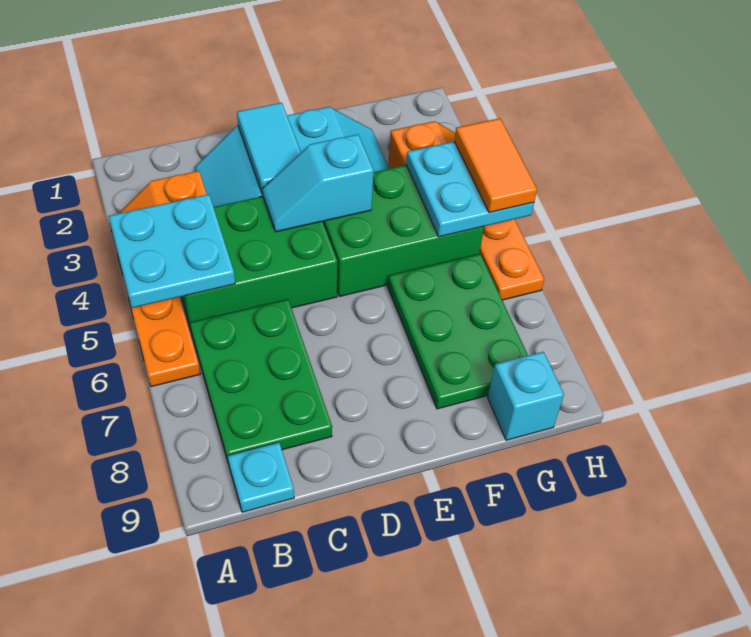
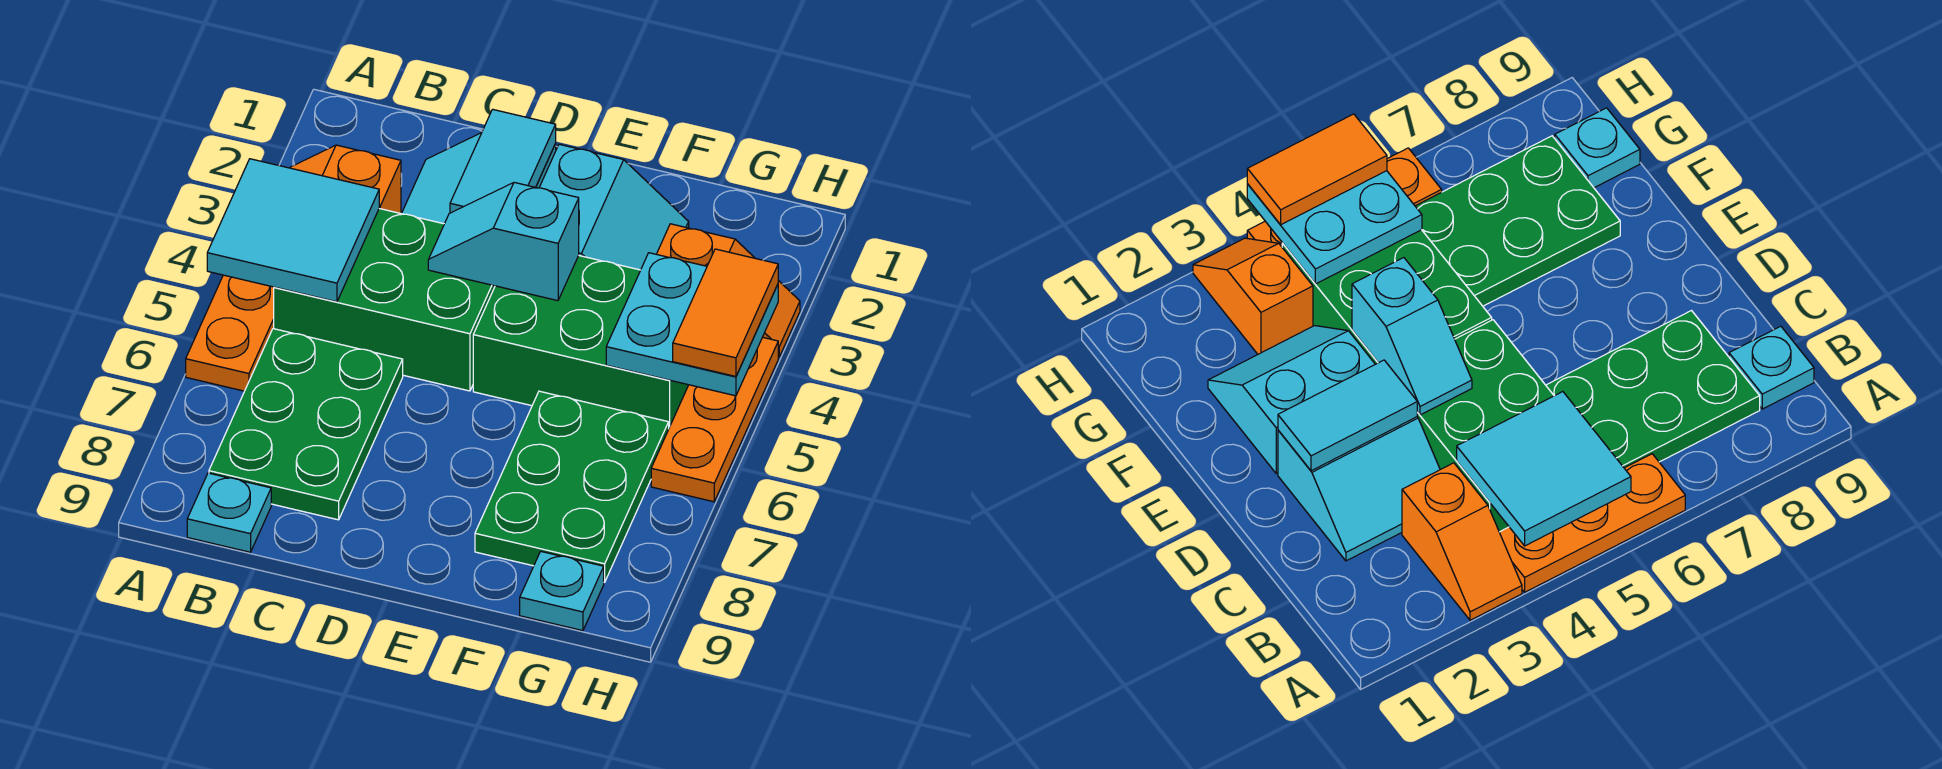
cyan plate A4:B5 level 2 -> cyan tile A4:B5 level 2
cyan brick G9 level 1 -> cyan plate G9 level 1

